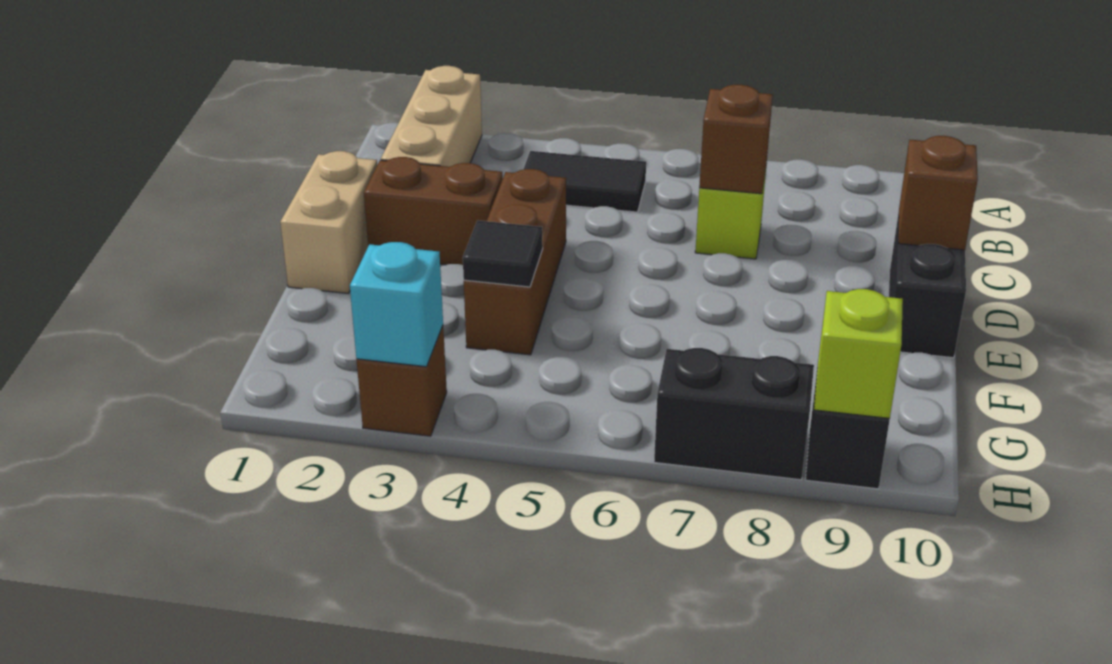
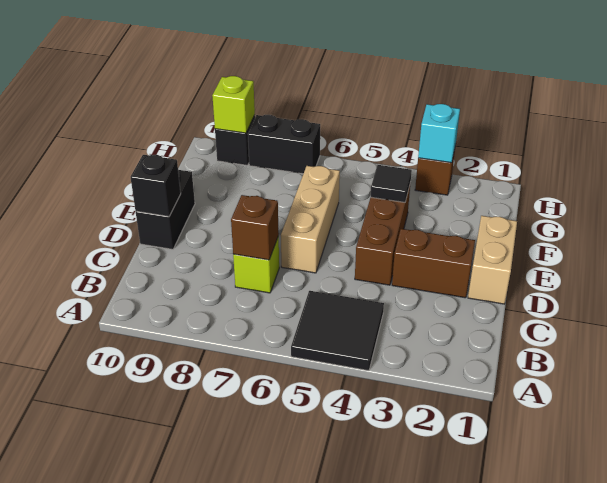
tan brick A2:C2 level 1 -> tan brick D6:F6 level 1
black tile B4:B5 level 1 -> black tile A4:B5 level 1
brown brick D10 level 2 -> black brick D10 level 2

